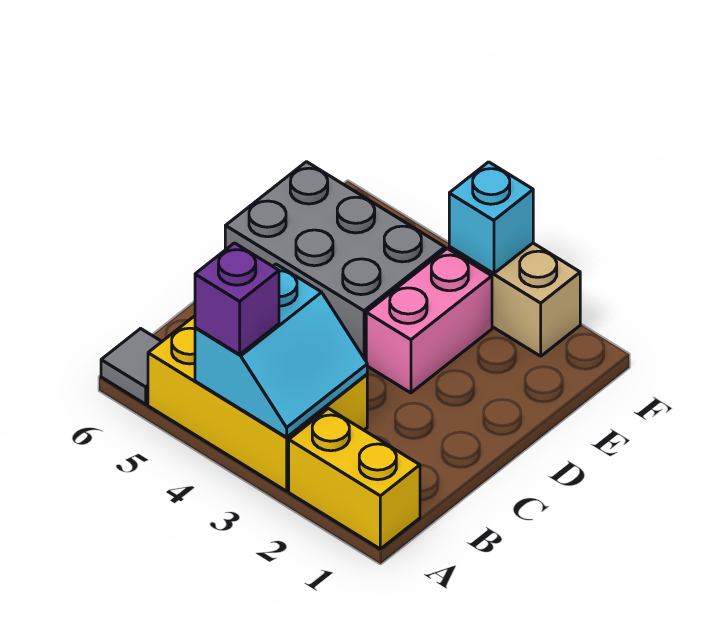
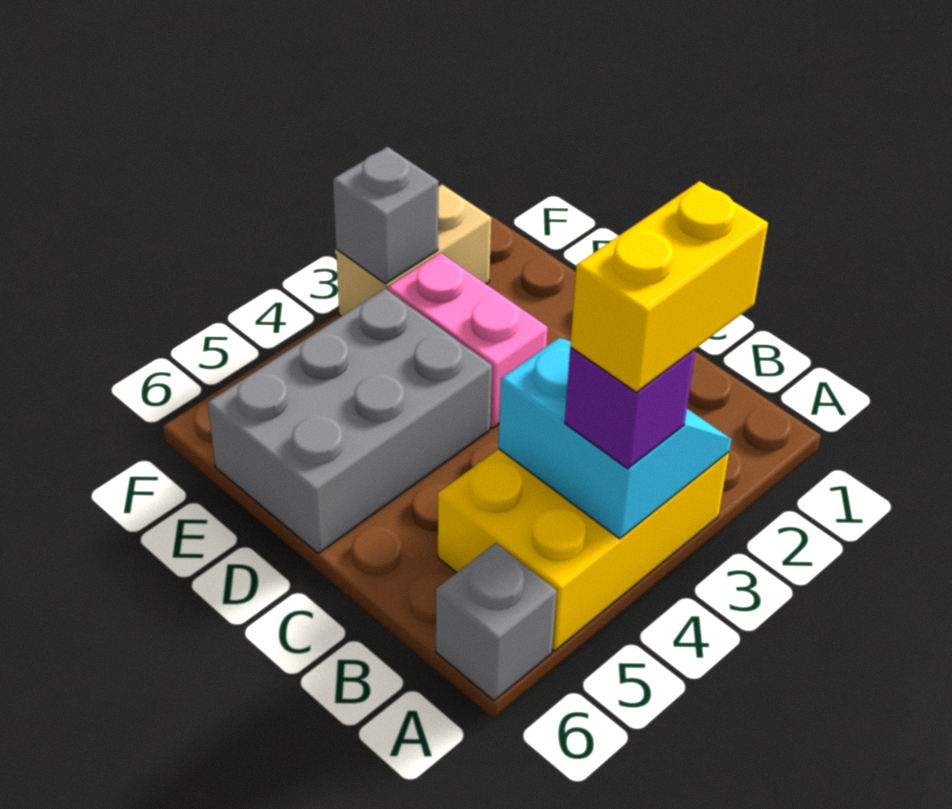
yellow brick A1:A2 level 1 -> yellow brick A3:A4 level 4
grey tile A6 level 1 -> grey brick A6 level 1
cyan brick F3 level 2 -> grey brick F3 level 2

